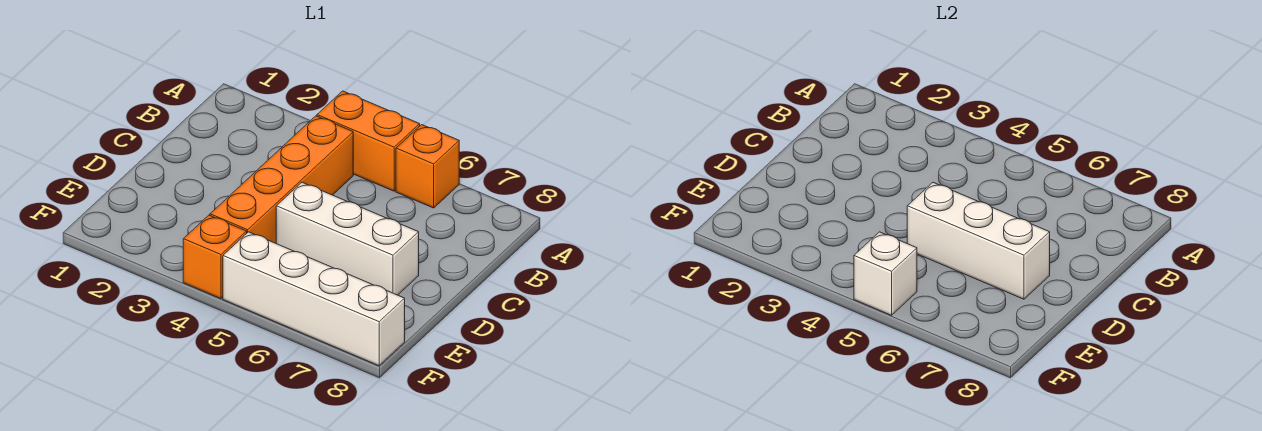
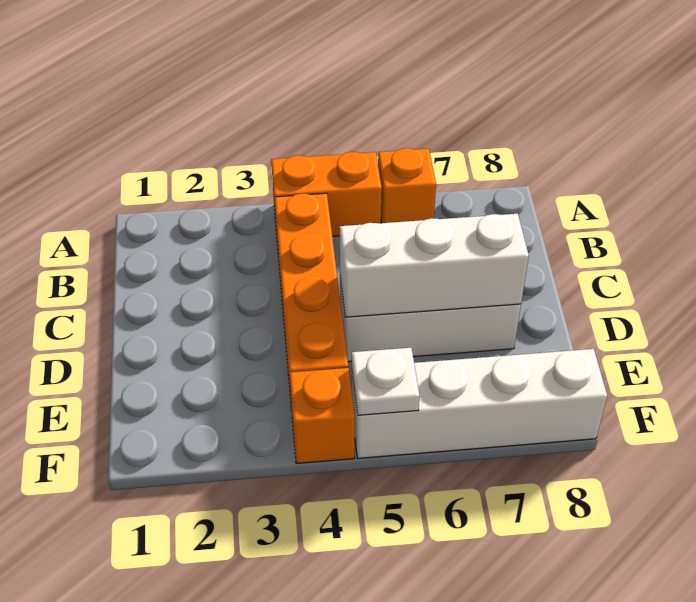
white brick F5 level 2 -> white plate F5 level 2

